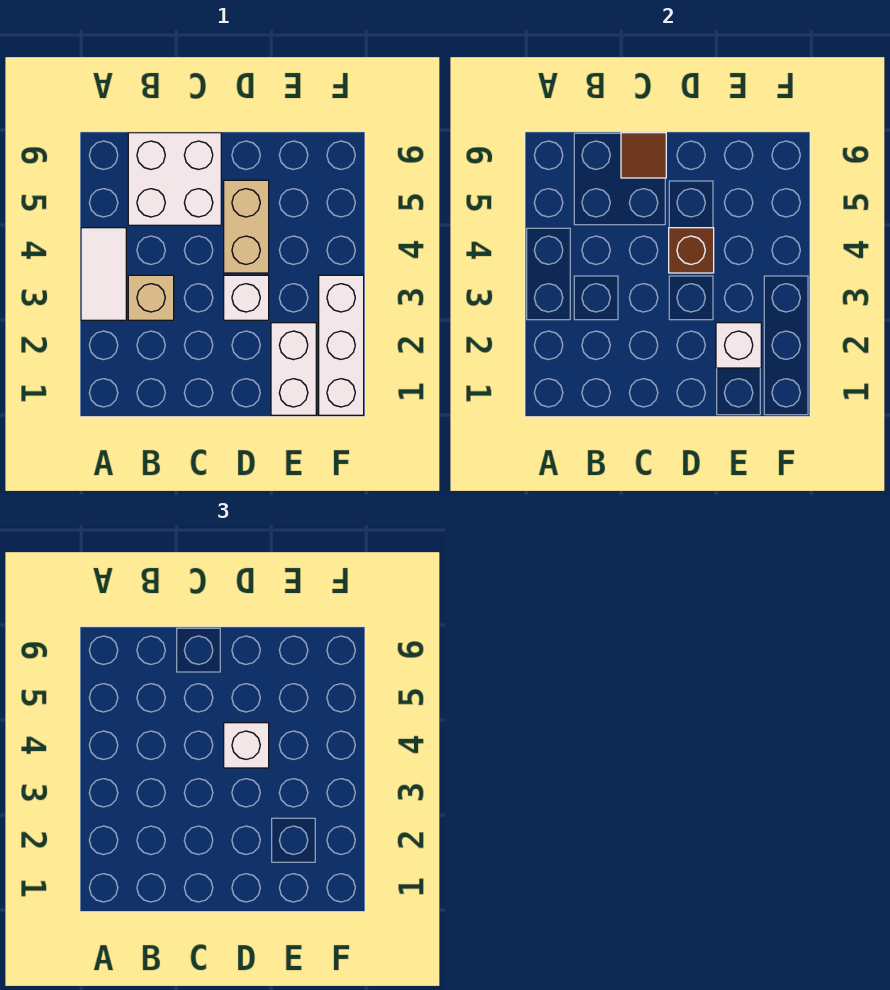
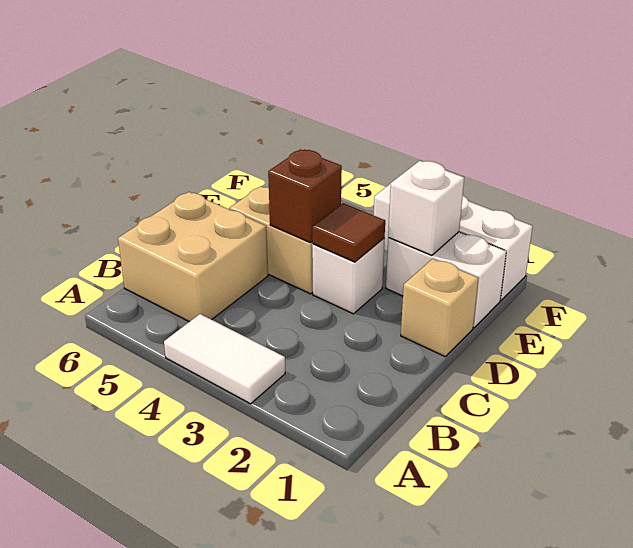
tan brick B3 level 1 -> tan brick D1 level 1
white brick B5:C6 level 1 -> tan brick B5:C6 level 1
brown tile C6 level 2 -> brown tile D3 level 2
white brick D4 level 3 -> none

